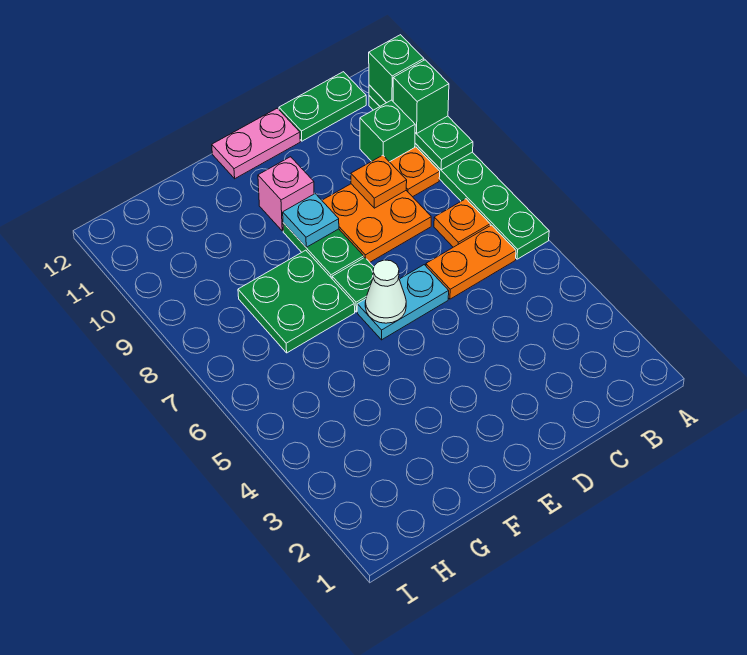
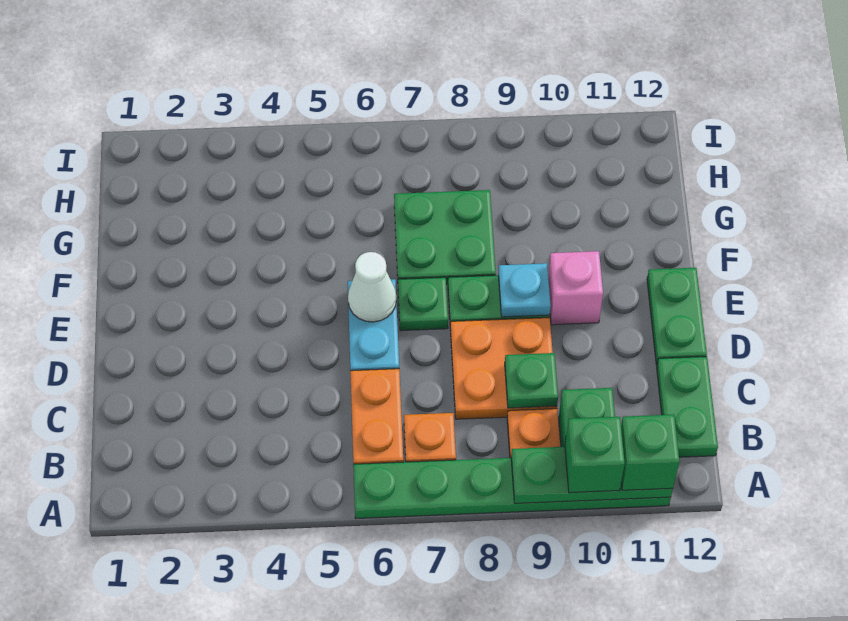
orange plate C9 level 2 -> green plate C9 level 2
pink plate D12:E12 level 1 -> green plate D12:E12 level 1

